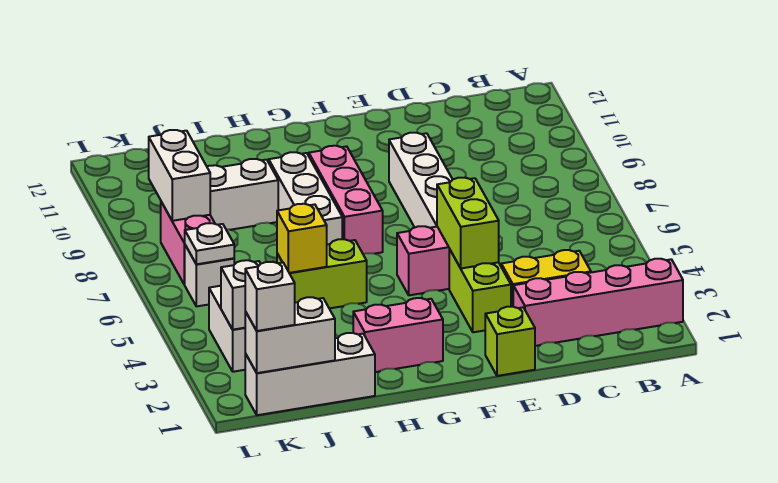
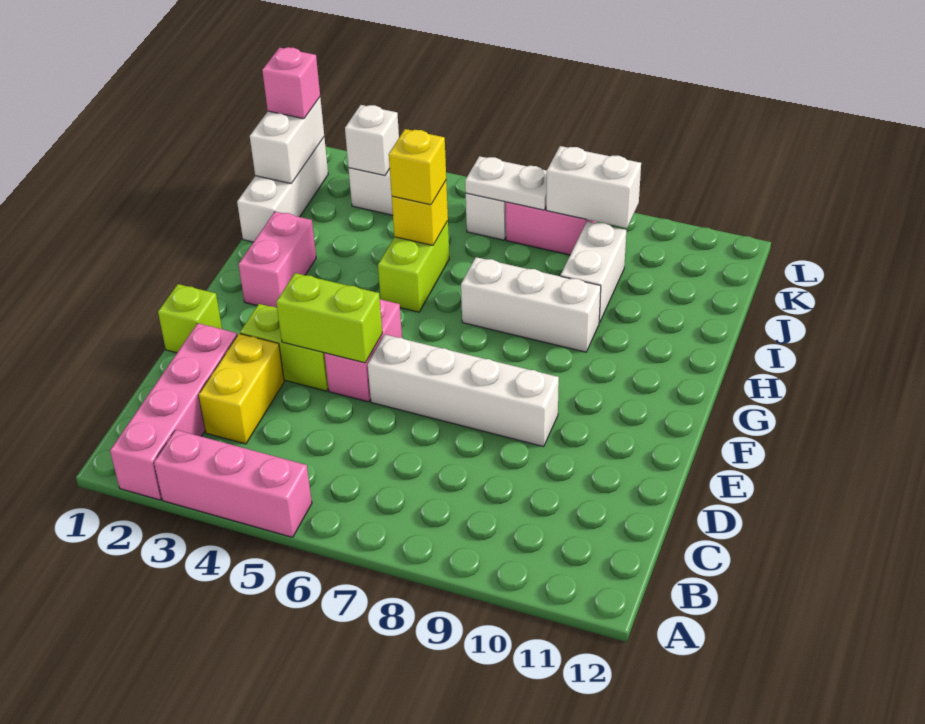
pink brick G7:G9 level 1 -> pink brick A3:A5 level 1
none -> yellow brick I5 level 3
white brick K1 level 3 -> pink brick K1 level 3
white plate K6 level 2 -> white plate K6:K7 level 2

